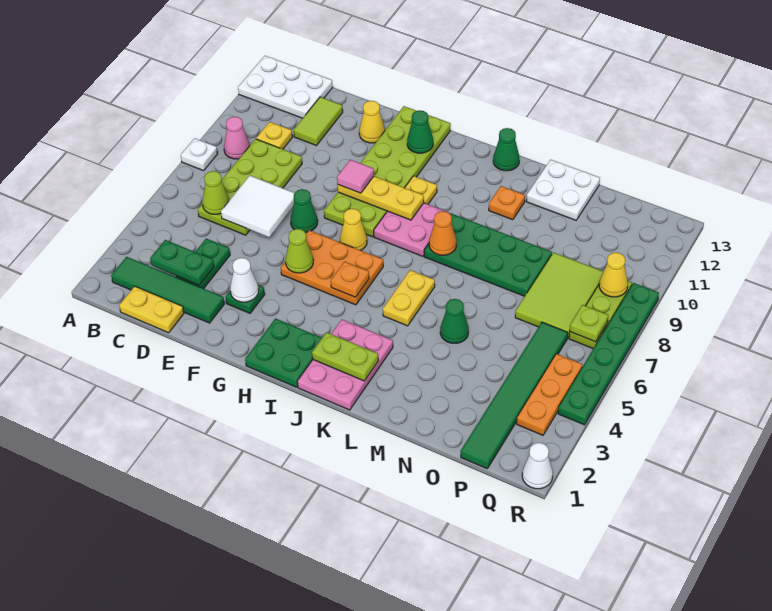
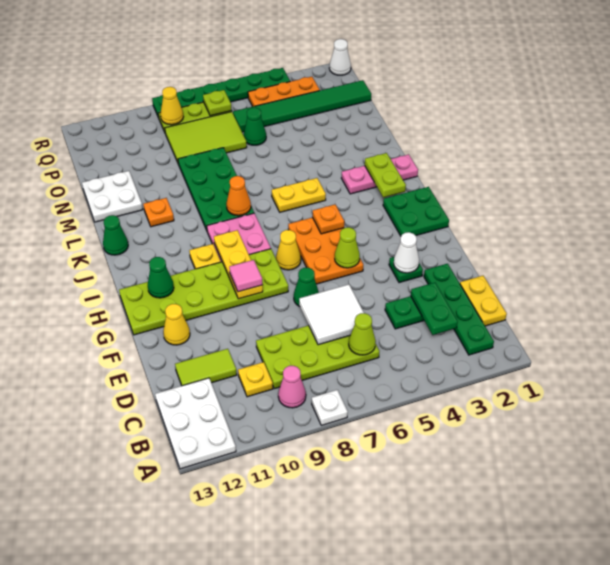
green tile B2:E2 level 1 -> green plate B2:E2 level 1
pink plate J1:K3 level 1 -> pink plate K1:K3 level 1
green cone M5 level 1 -> green cone O6 level 1

